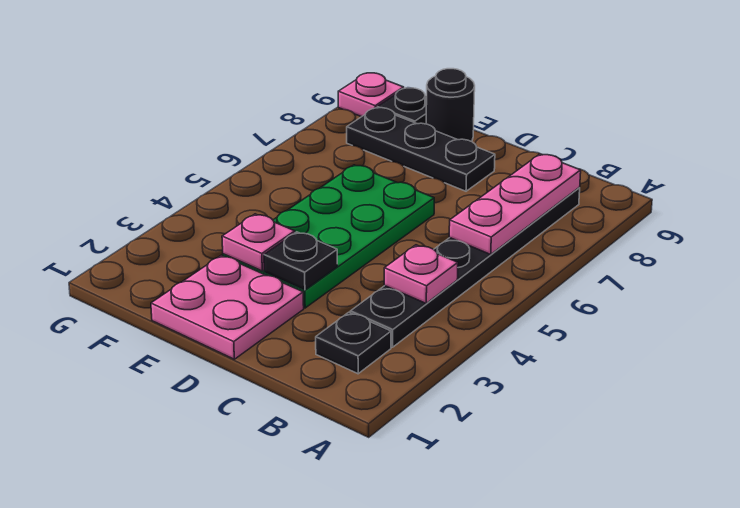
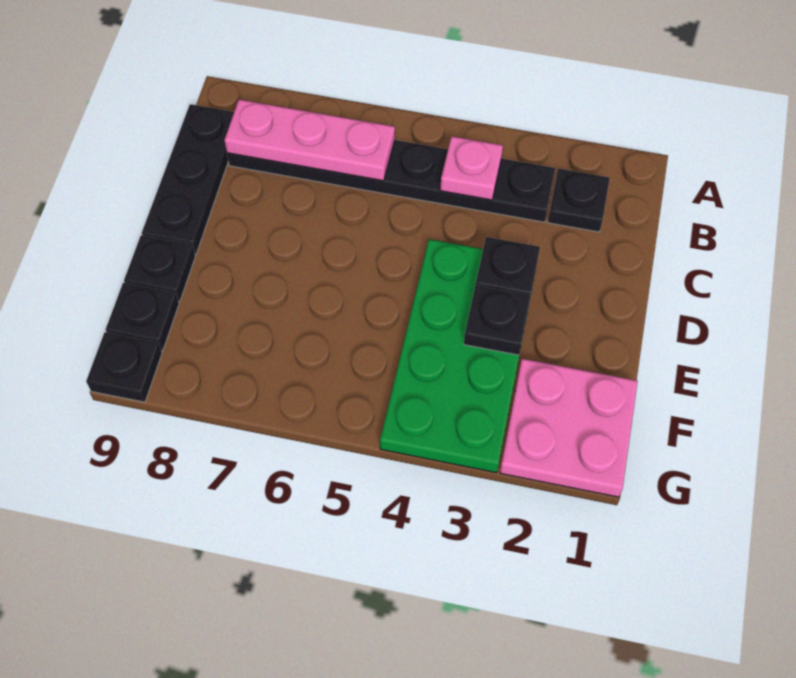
pink plate D1:E2 level 1 -> pink plate F1:G2 level 1
green plate D3:E6 level 1 -> green plate D3:G4 level 1
black plate D8:F8 level 1 -> black plate B9:D9 level 1
pink plate E3 level 2 -> black plate E3 level 2
black round brick E9 level 1 -> black plate E9 level 1
pink plate G9 level 1 -> black plate G9 level 1

